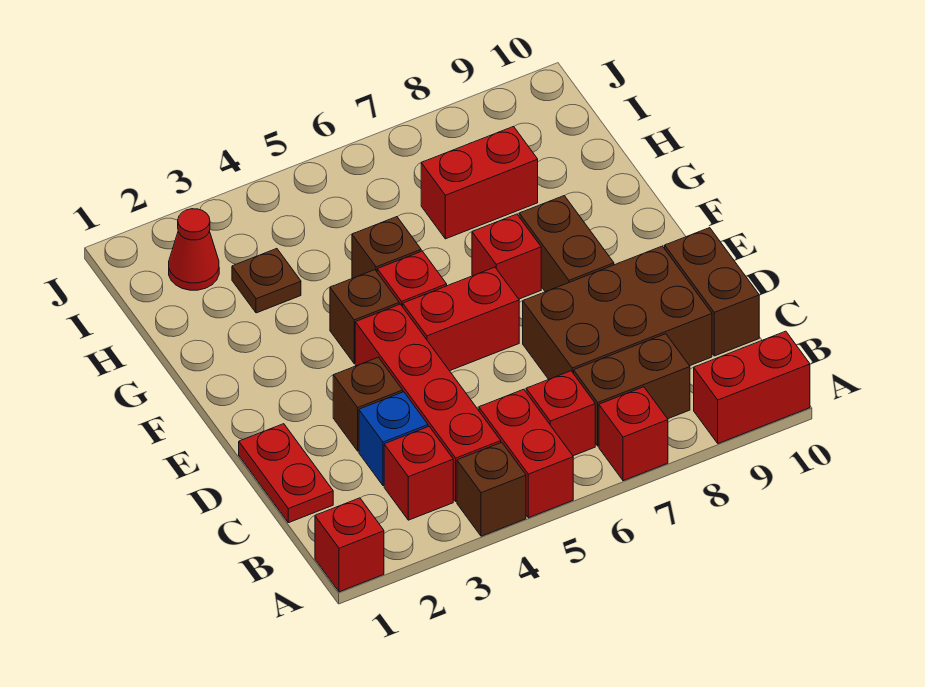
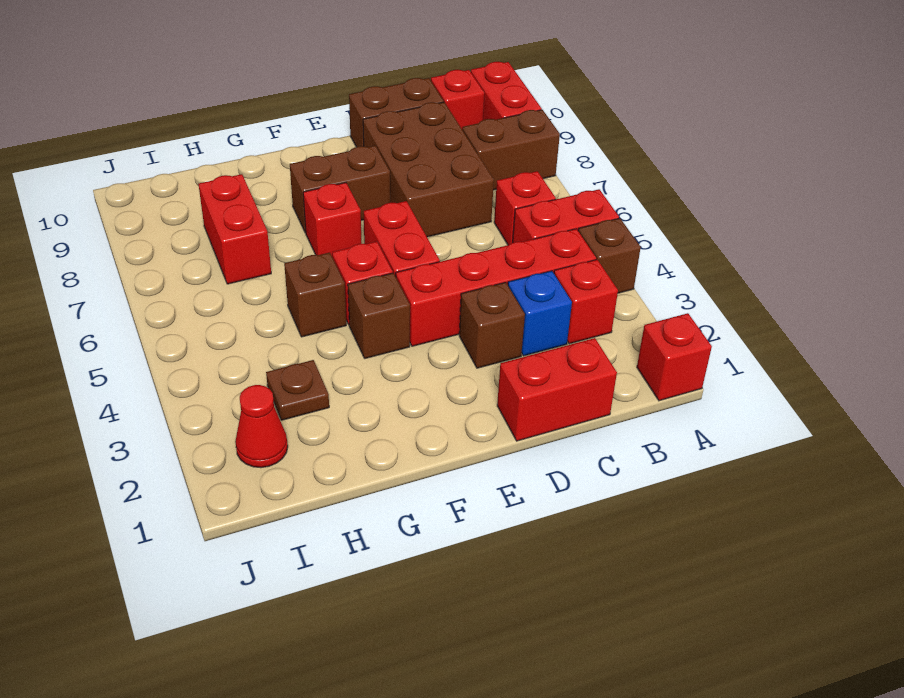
red brick A7 level 1 -> red brick B10 level 1
brown brick B7:B8 level 1 -> brown brick A8:B8 level 1
red plate C1:D1 level 1 -> red brick C1:D1 level 1

